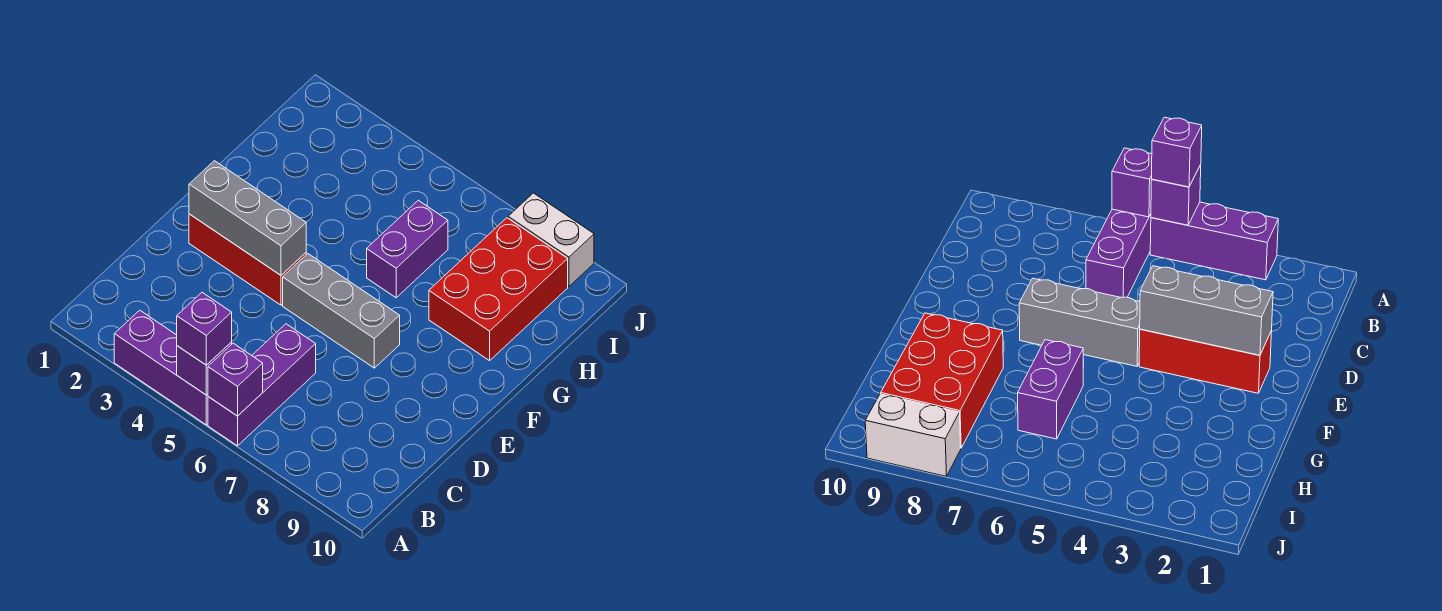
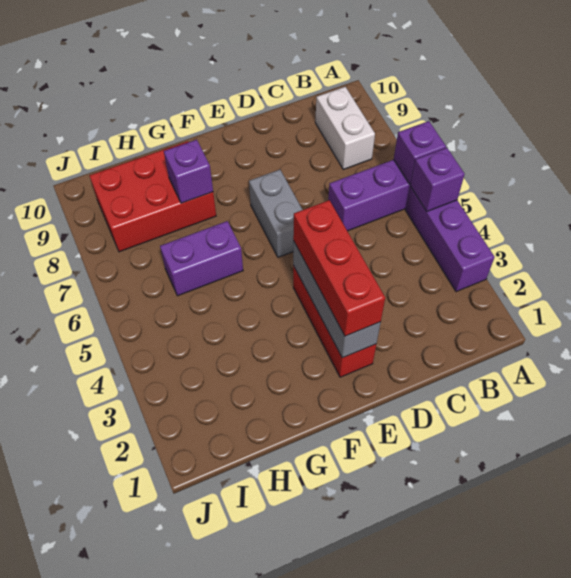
purple brick A5 level 3 -> purple brick G8 level 2
none -> red brick E2:E4 level 3
grey brick E5:E7 level 1 -> grey brick E6:E7 level 1
white brick J8:J9 level 1 -> white brick B8:B9 level 1

